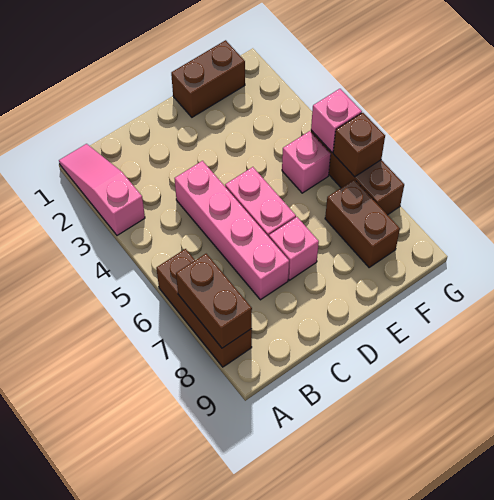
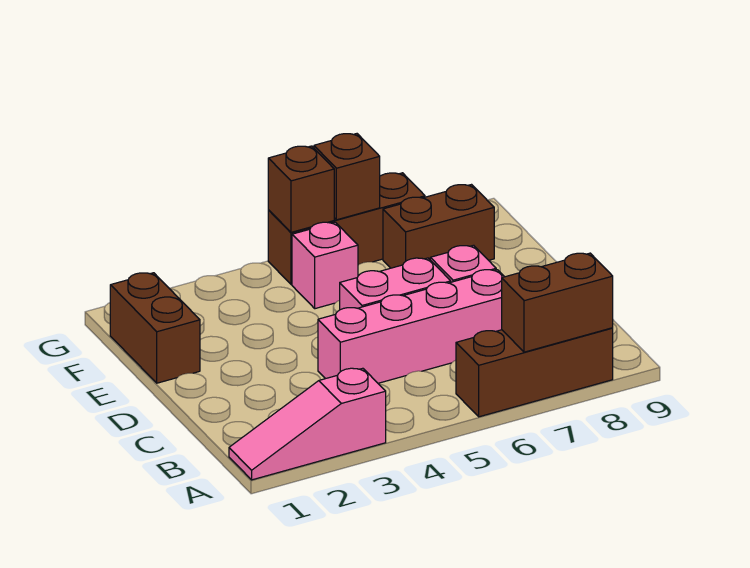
pink brick G5 level 2 -> brown brick G5 level 2

